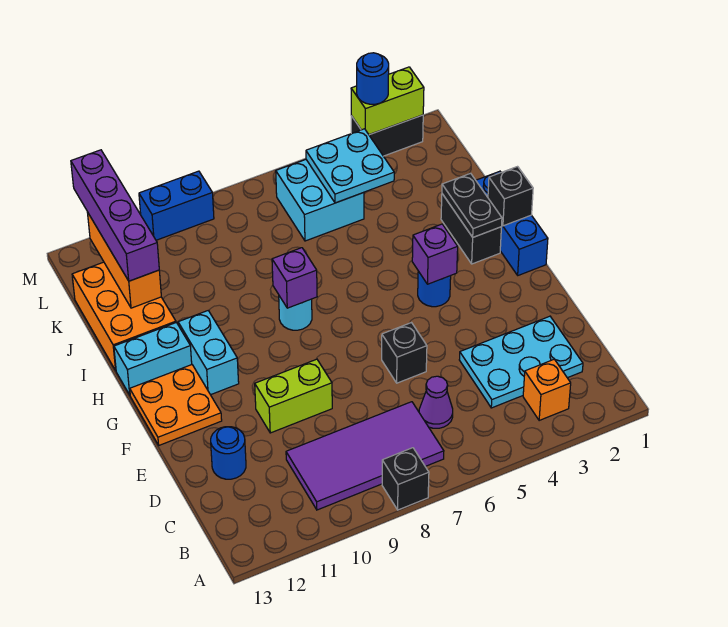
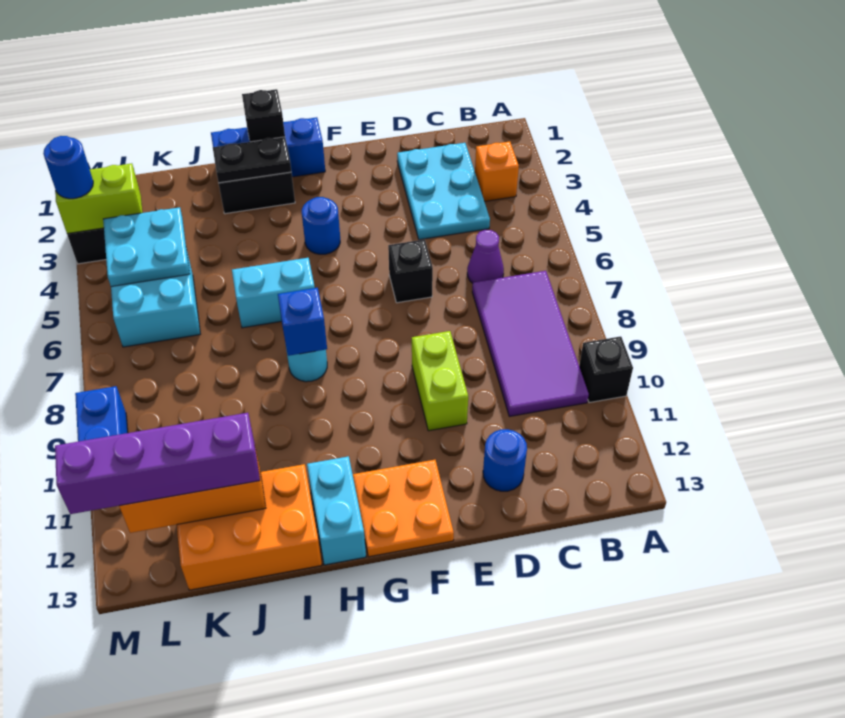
black brick A8 level 1 -> black brick A10 level 1
purple brick G4 level 2 -> none
cyan brick G11:H11 level 1 -> cyan brick H6:I6 level 1
purple brick H8 level 2 -> blue brick H8 level 2
lime brick M2:M3 level 2 -> lime brick L3:M3 level 2

